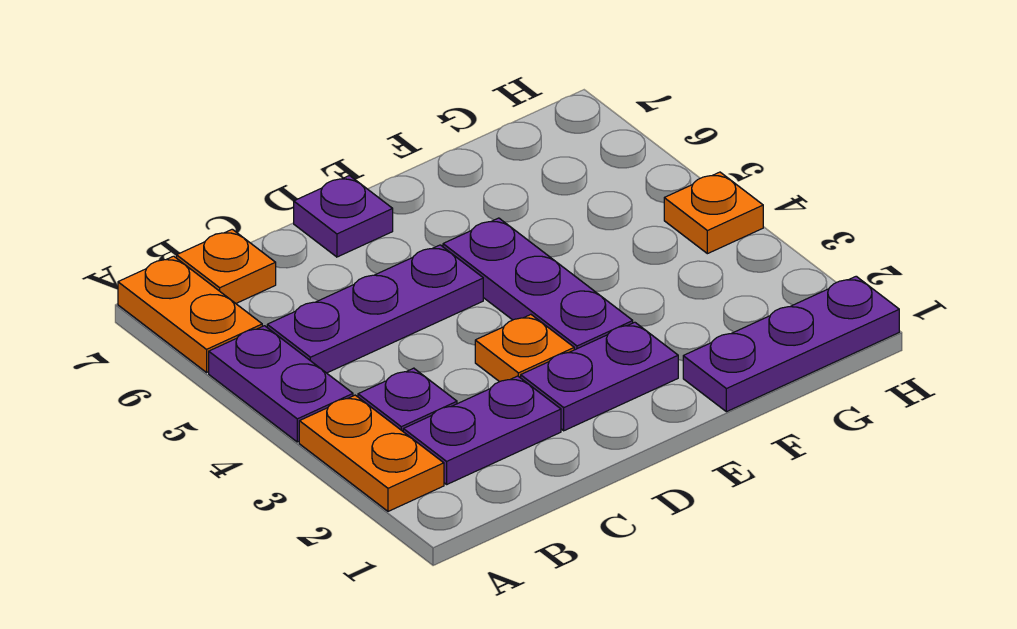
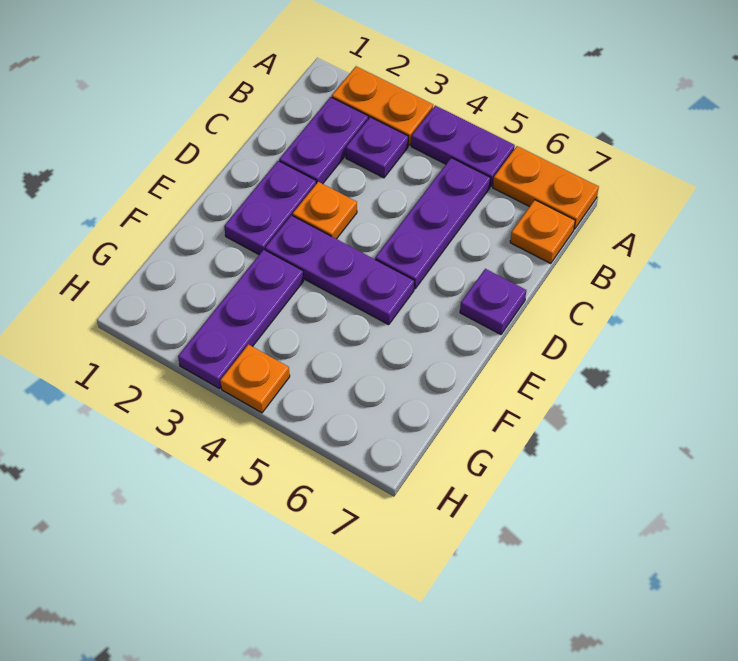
purple plate F1:H1 level 1 -> purple plate F3:H3 level 1

